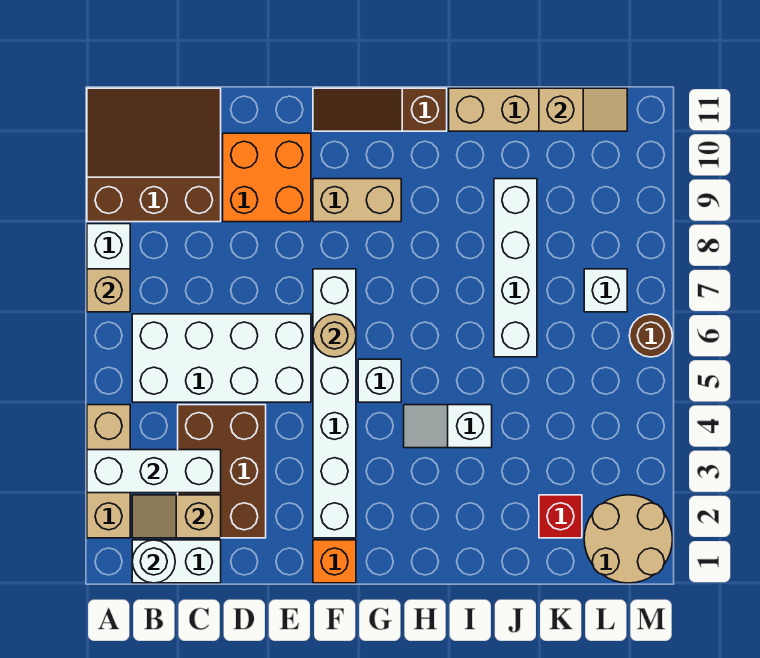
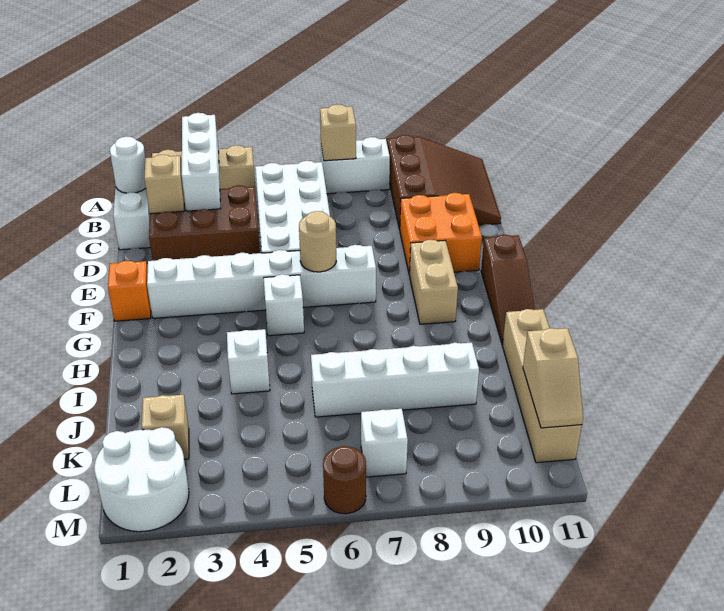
brown slope F11:H11 level 1 top H -> brown slope F11:H11 level 1 top F
red brick K2 level 1 -> tan brick K2 level 1
tan round brick L1:M2 level 1 -> white round brick L1:M2 level 1

